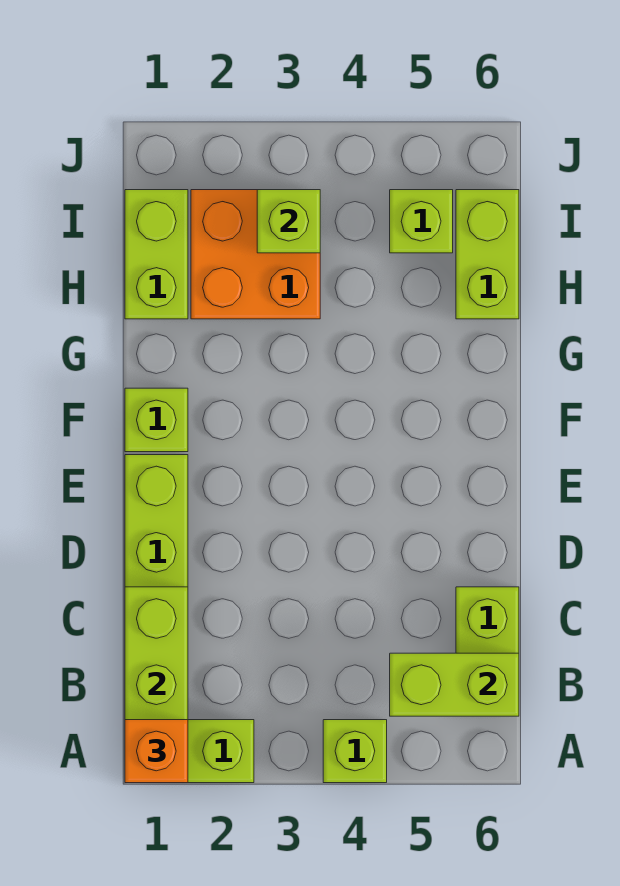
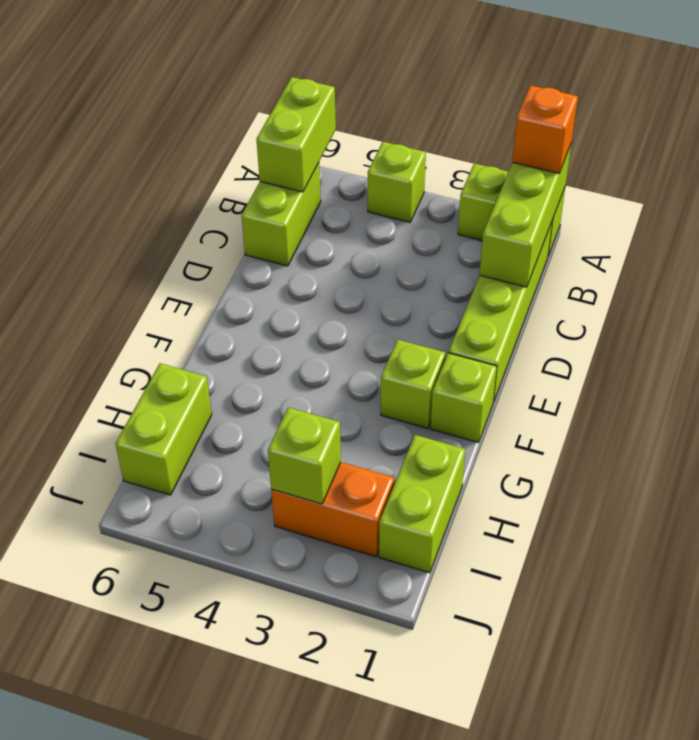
lime brick B5:B6 level 2 -> lime brick A6:B6 level 2
orange brick H2:I3 level 1 -> orange brick I2:I3 level 1
lime brick I5 level 1 -> lime brick F2 level 1

